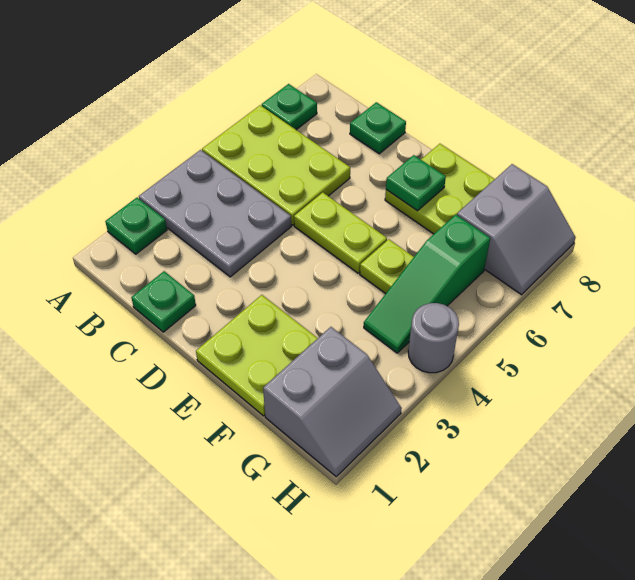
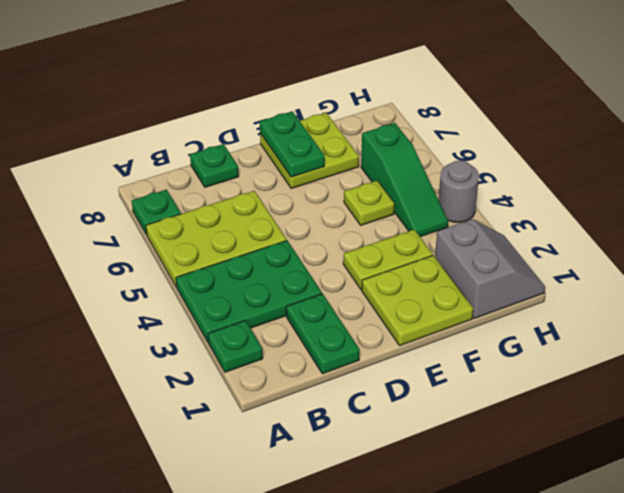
grey plate A3:C4 level 1 -> green plate A3:C4 level 1
green plate C1 level 1 -> green plate C1:C2 level 1
lime plate D5:E5 level 1 -> lime plate E3:F3 level 1
green plate E7 level 2 -> green plate E7:E8 level 2
grey slope G7:H8 level 1 top G -> none

